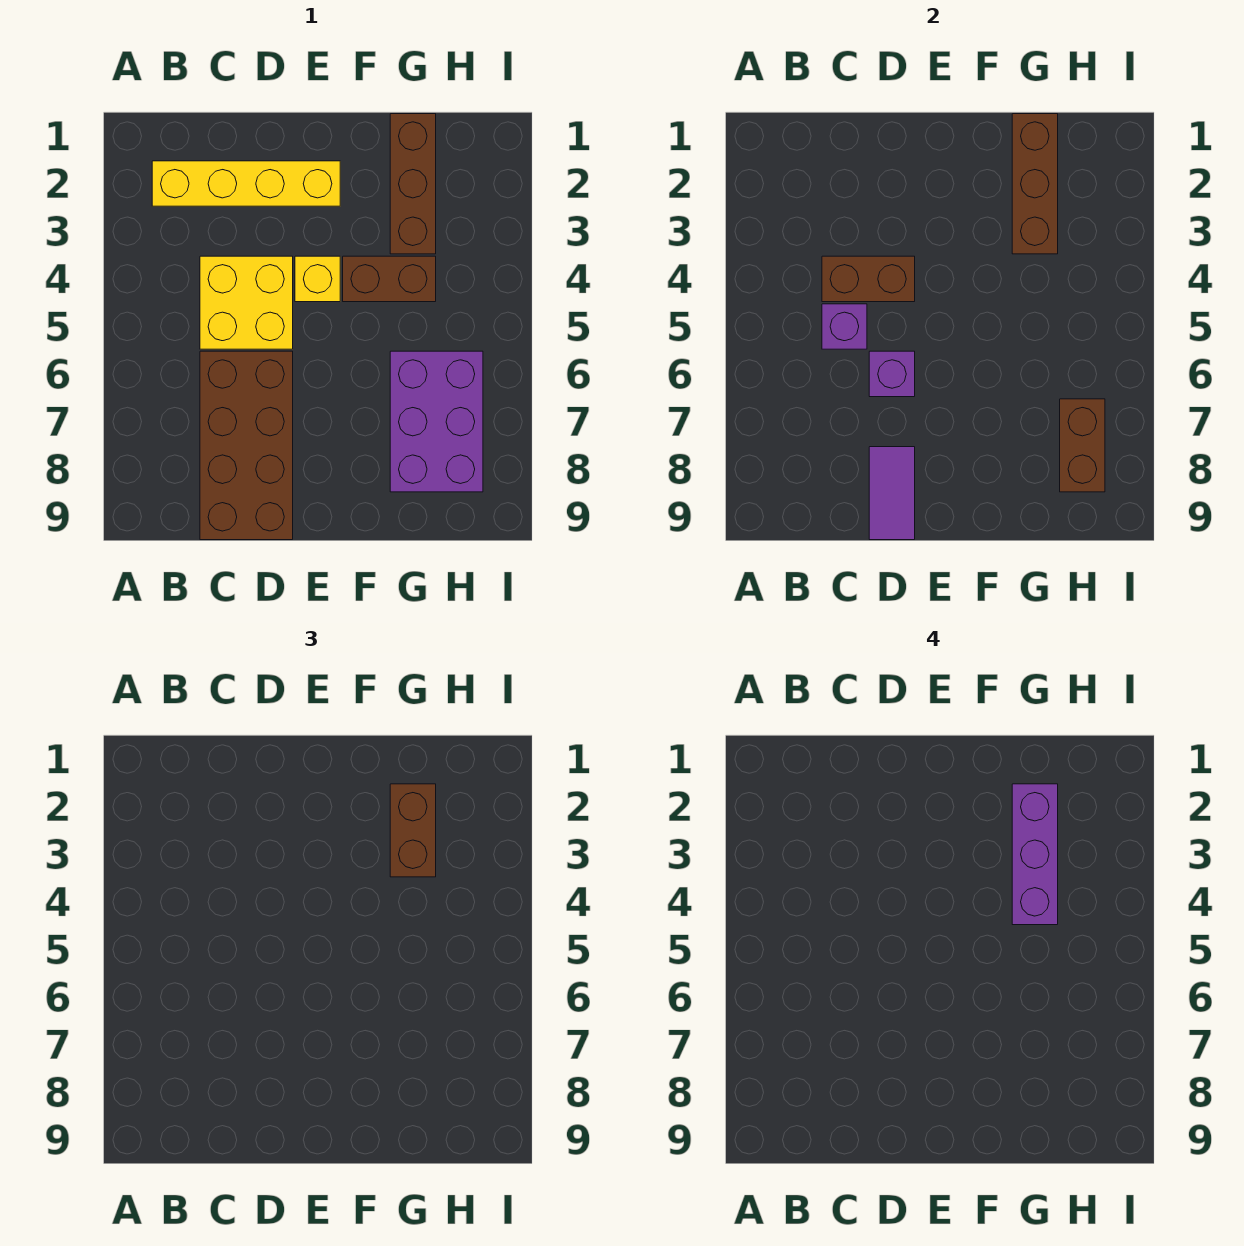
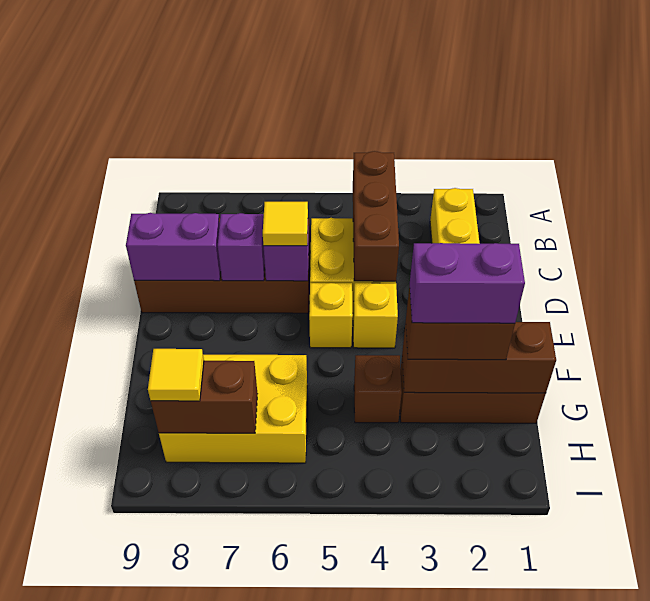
brown brick C4:D4 level 2 -> brown brick B4:D4 level 2
purple brick C5 level 2 -> purple brick D7 level 2
none -> yellow tile D6 level 3
purple tile D8:D9 level 2 -> purple brick D8:D9 level 2
none -> yellow brick E5 level 1
brown brick F4:G4 level 1 -> brown brick G4 level 1
purple brick G2:G4 level 4 -> purple brick G2:G3 level 4
purple brick G6:H8 level 1 -> yellow brick G6:H8 level 1
none -> yellow tile H8 level 3

